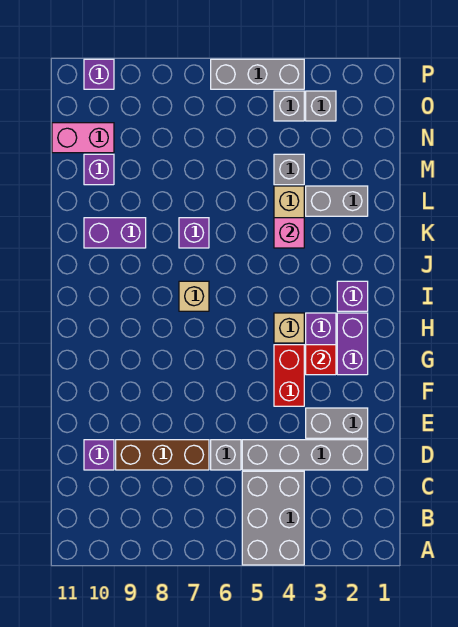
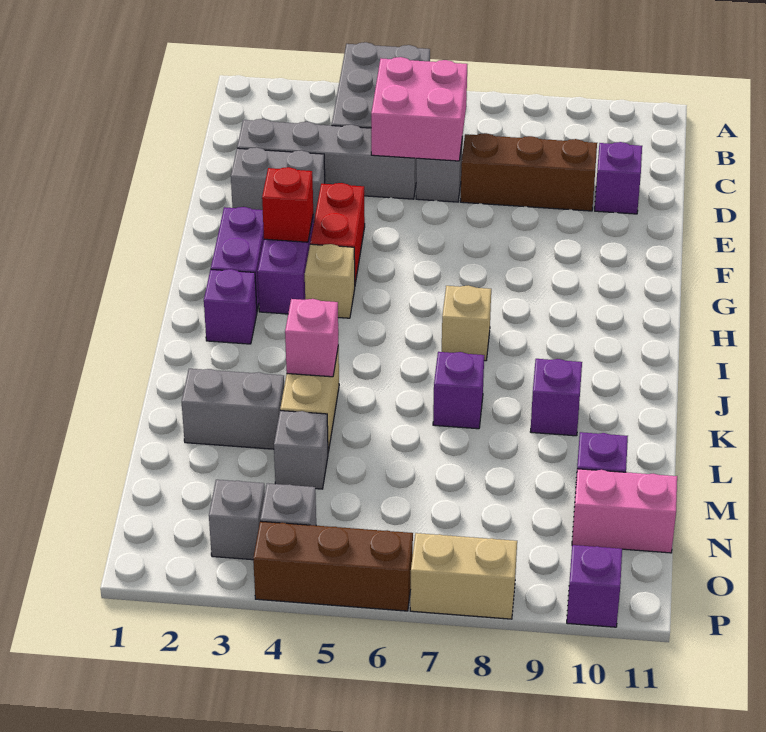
none -> pink brick C5:D6 level 2
purple brick K9:K10 level 1 -> purple brick K9 level 1
grey brick P4:P6 level 1 -> brown brick P4:P6 level 1
none -> tan brick P7:P8 level 1

